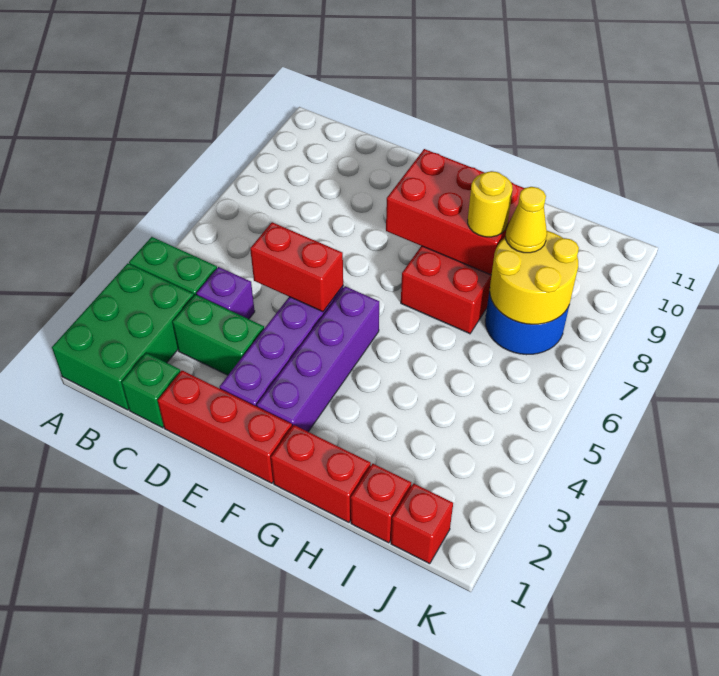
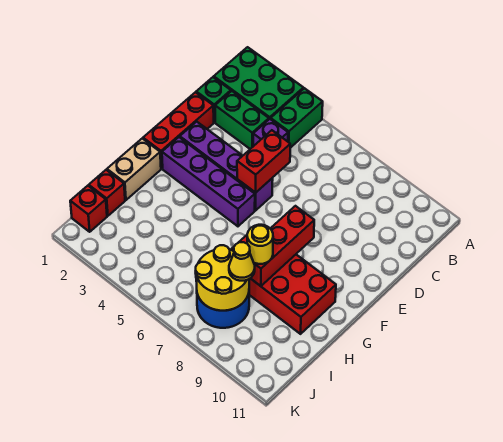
green brick C3:D3 level 1 -> green brick C2:C3 level 1
red brick F8:H9 level 2 -> red brick F8:H8 level 2
red brick G1:H1 level 1 -> tan brick G1:H1 level 1

